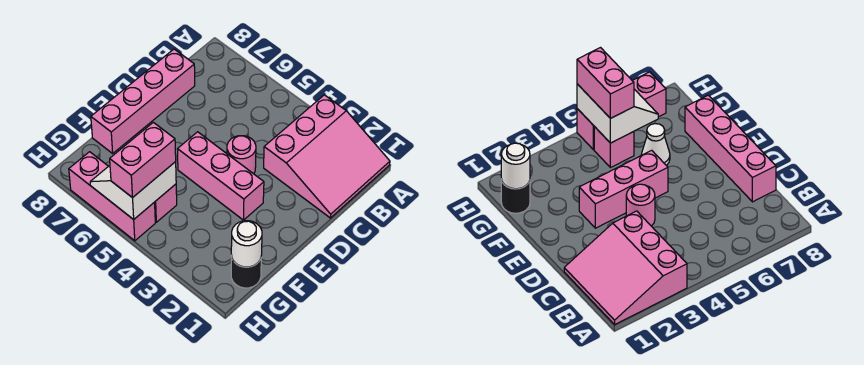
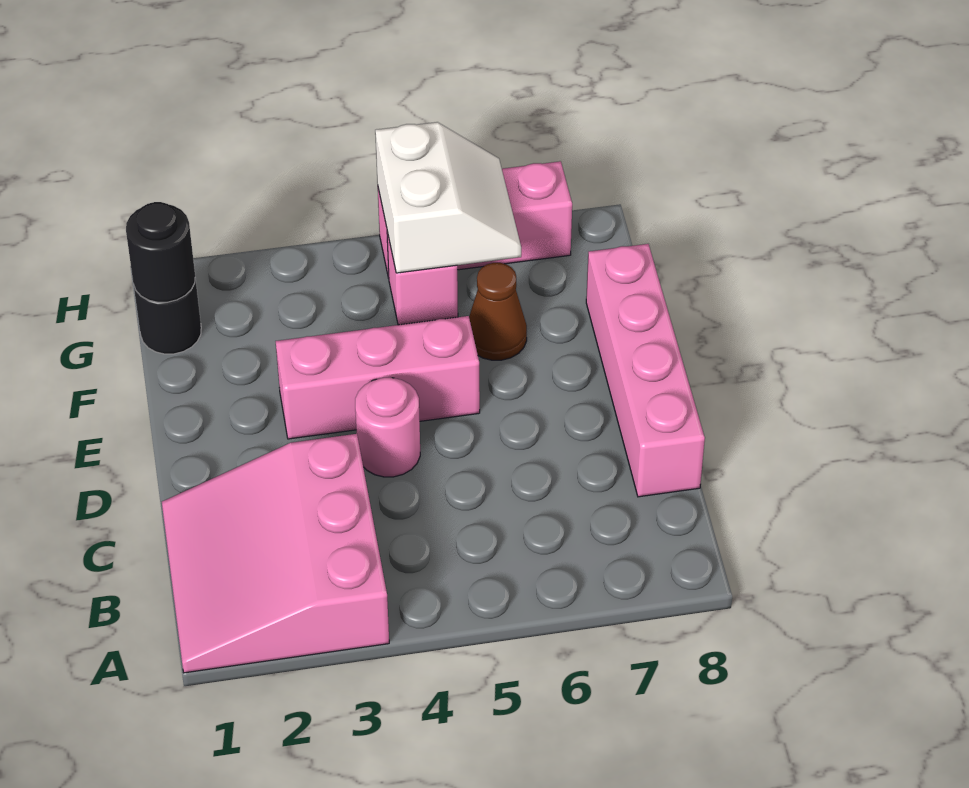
white cone F6 level 1 -> brown cone F6 level 1
white round brick G1 level 2 -> black round brick G1 level 2
pink brick G5:H5 level 3 -> none

